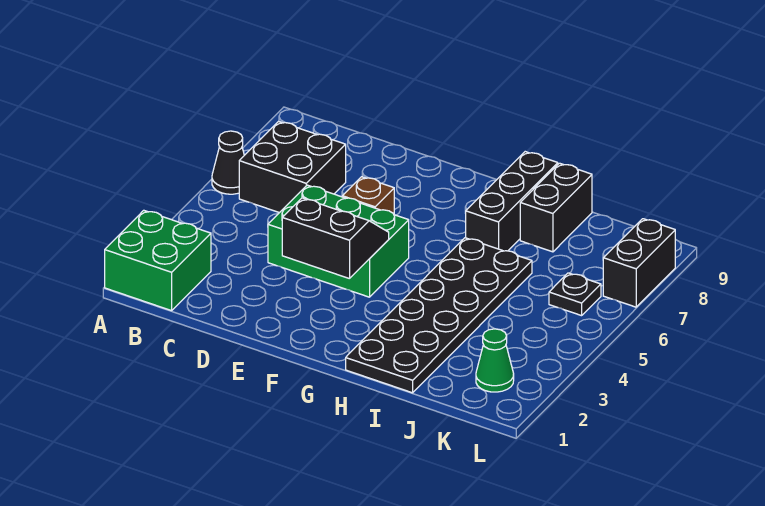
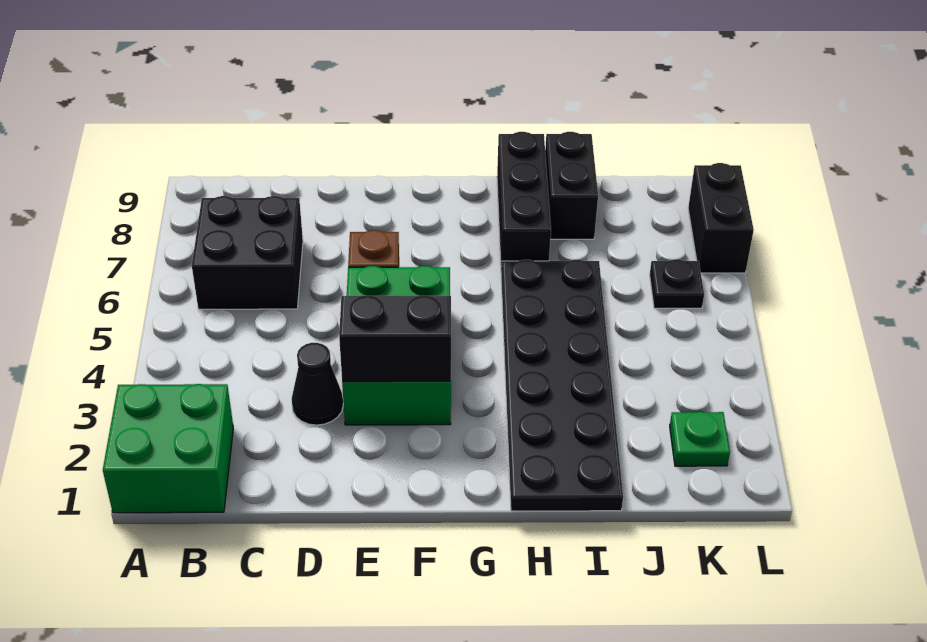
black cone A6 level 1 -> black cone D3 level 1
green brick D4:F5 level 1 -> green brick E3:F5 level 1
green cone K2 level 1 -> green plate K2 level 1

